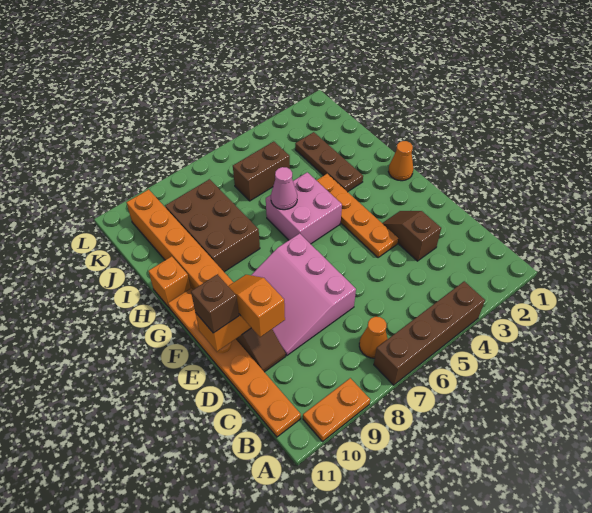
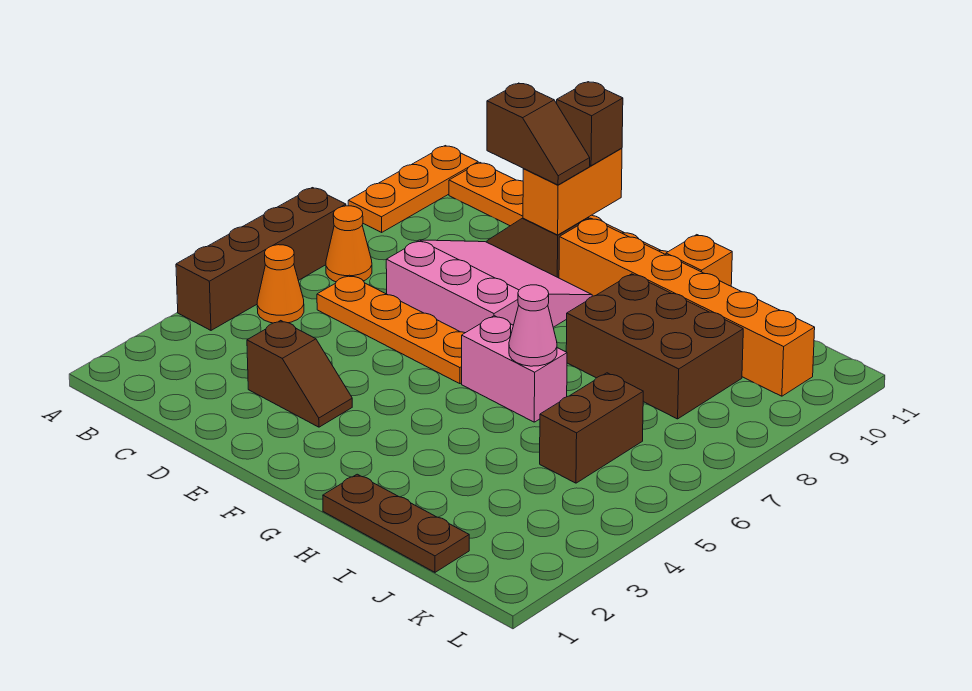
orange plate A9:A10 level 1 -> orange plate A9:A11 level 1
orange slope D10:E10 level 3 top D -> brown slope D10:E10 level 3 top D
orange plate E4:H4 level 1 -> orange plate C6:F6 level 1
orange cone G1 level 1 -> orange cone B5 level 1
pink brick G5:H6 level 1 -> pink brick G6:H6 level 1
brown plate H3:J3 level 1 -> brown plate H1:J1 level 1

